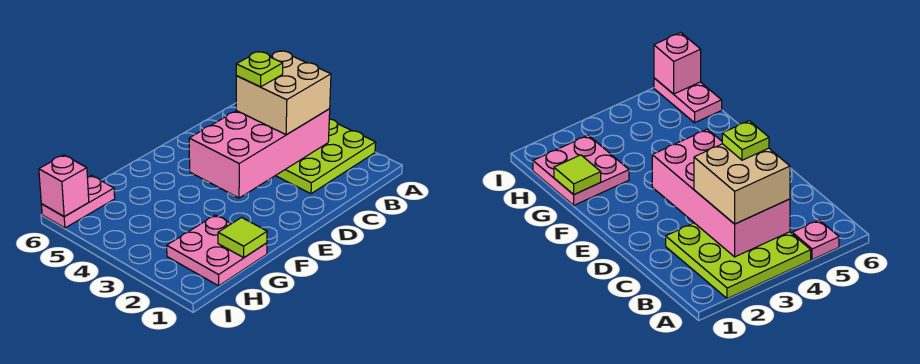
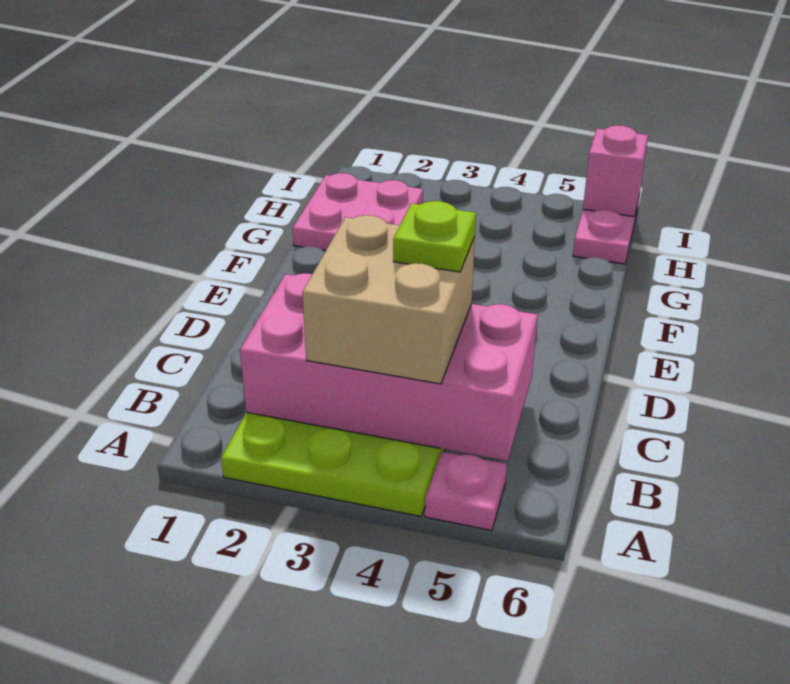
pink brick B3:E4 level 2 -> pink brick B2:C5 level 2
lime tile G1 level 2 -> none

